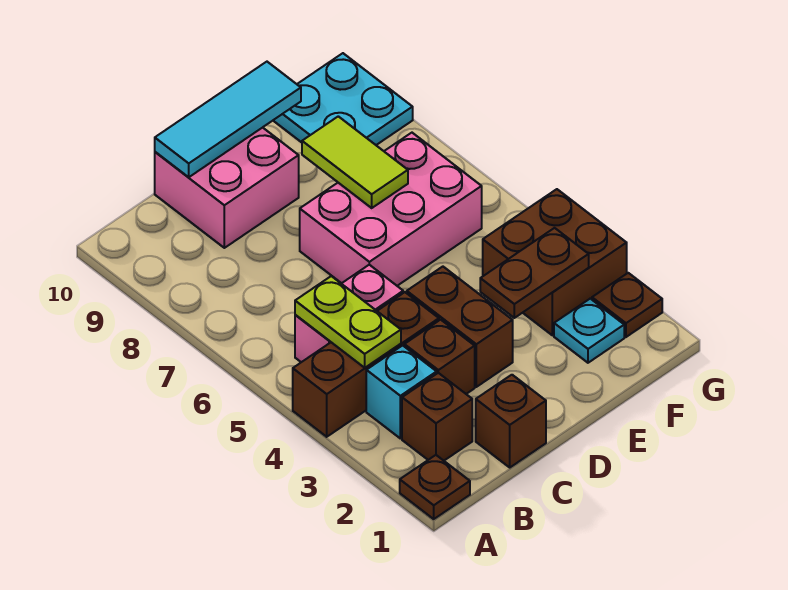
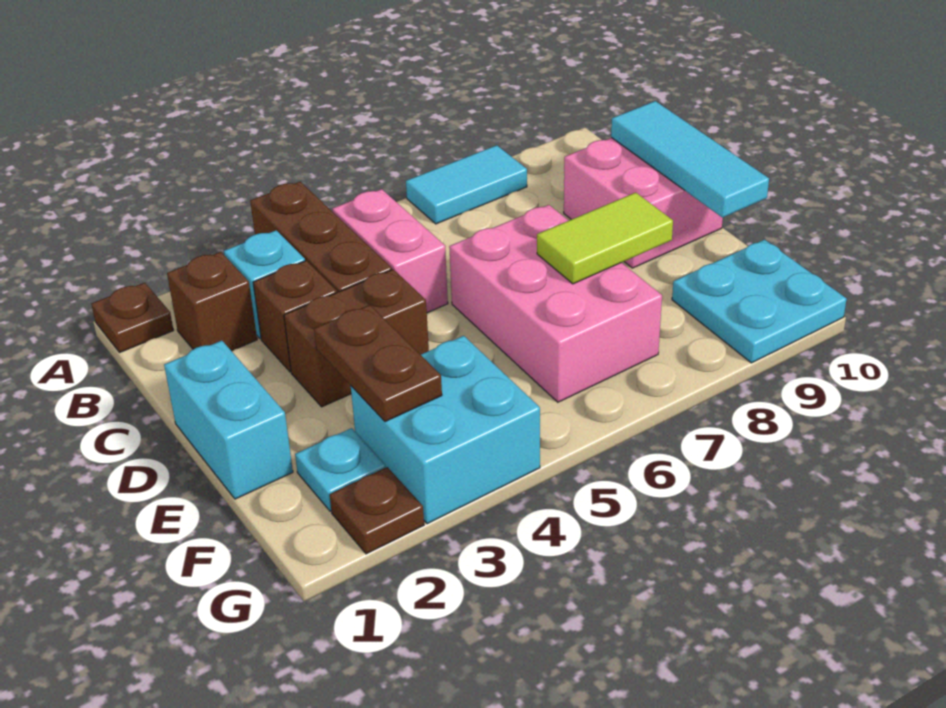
none -> cyan tile A7:A8 level 1
lime plate B4:B5 level 2 -> none
brown brick C1 level 1 -> none
none -> cyan brick D1:E1 level 1
brown brick F3:G4 level 1 -> cyan brick F3:G4 level 1

